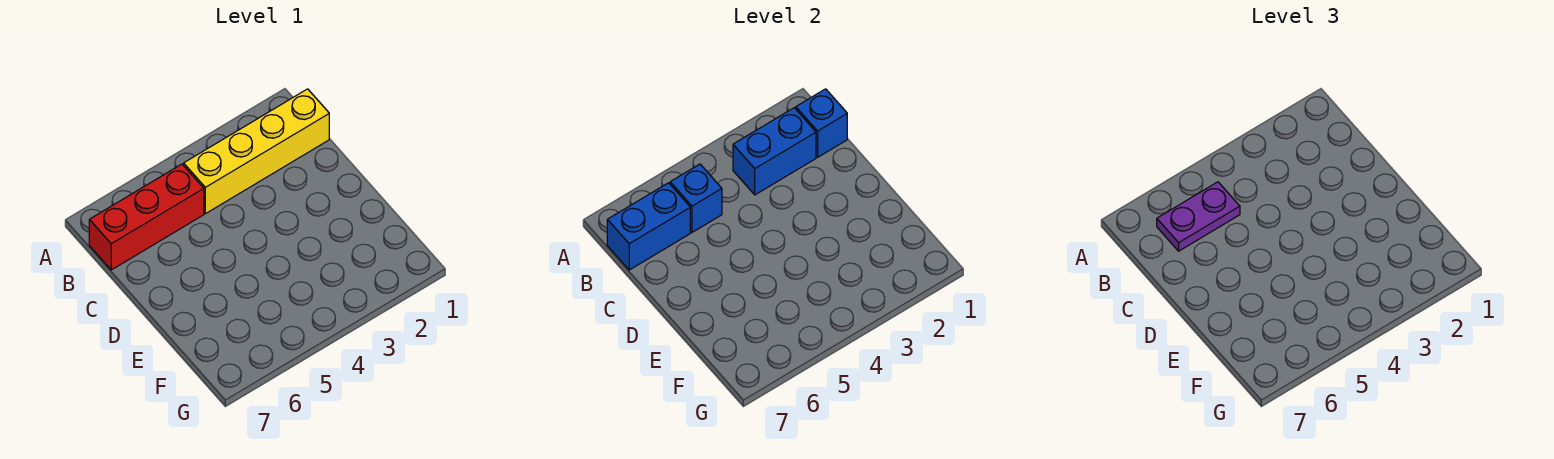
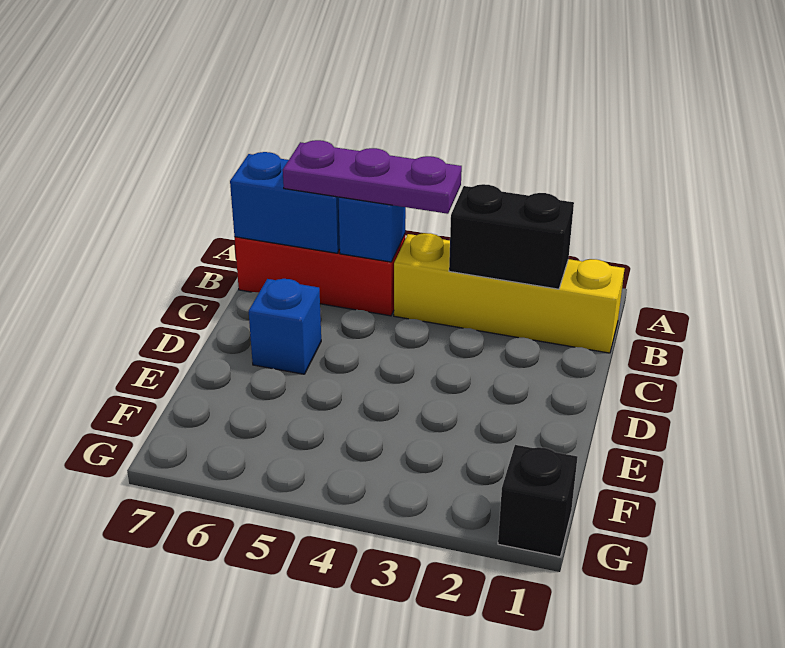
blue brick B1 level 2 -> blue brick D6 level 1
blue brick B2:B3 level 2 -> black brick B2:B3 level 2
purple plate B5:B6 level 3 -> purple plate B4:B6 level 3
none -> black brick G1 level 1

